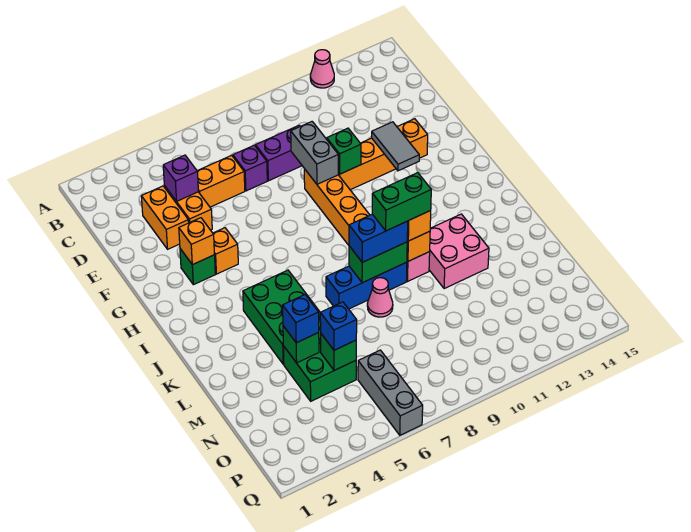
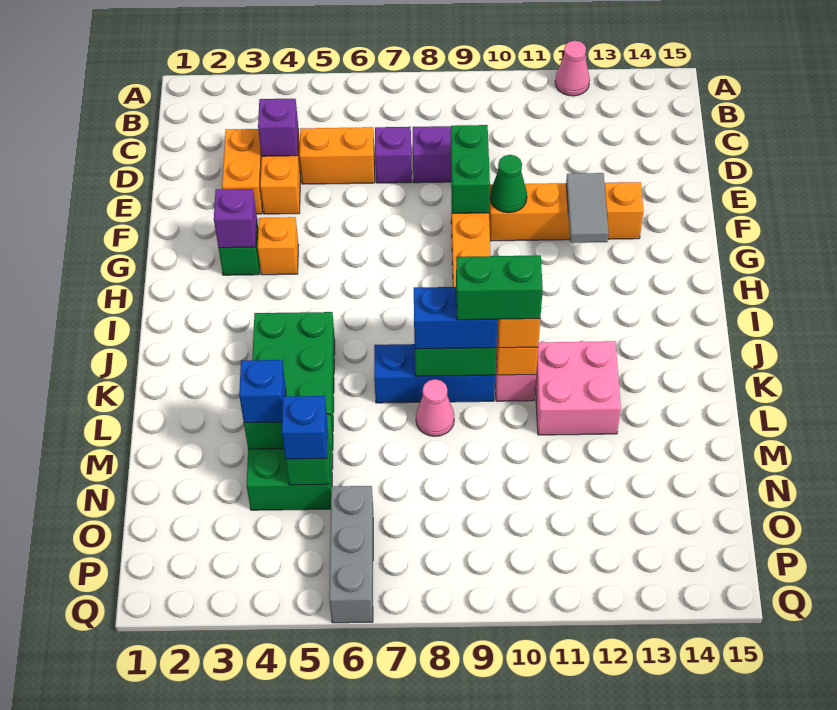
grey brick E9:F9 level 2 -> green brick E9:F9 level 2
green brick F10 level 2 -> green cone F10 level 2
orange brick G3 level 2 -> purple brick G3 level 2

